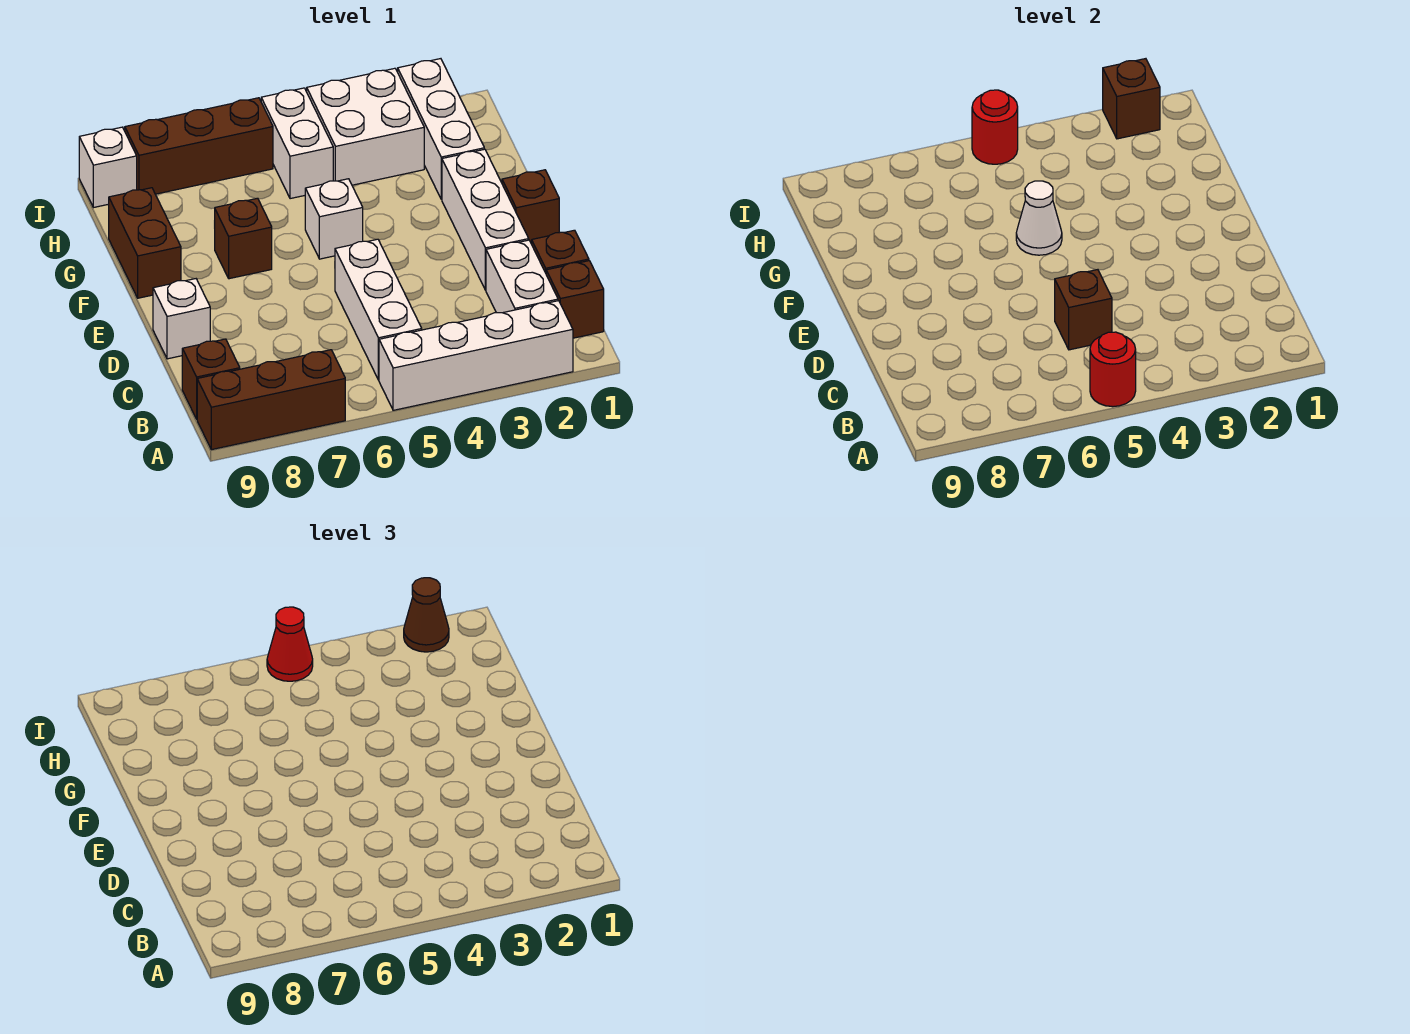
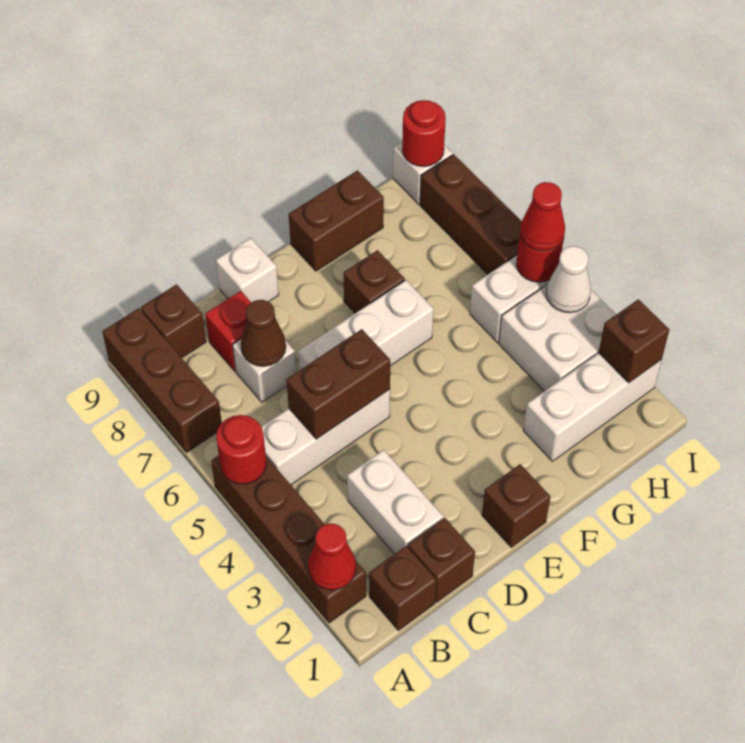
white brick A2:A5 level 1 -> brown brick A2:A5 level 1
none -> red cone A2 level 2
white brick B2:C2 level 1 -> white brick C2:C3 level 1
brown brick C5 level 2 -> brown brick C5:D5 level 2
none -> red brick C8 level 1
white brick D2:F2 level 1 -> white brick D6:F6 level 1
white brick F5 level 1 -> white brick C7 level 1
white cone F5 level 2 -> white cone I4 level 2
brown cone I2 level 3 -> brown cone C7 level 2
none -> red round brick I9 level 2

